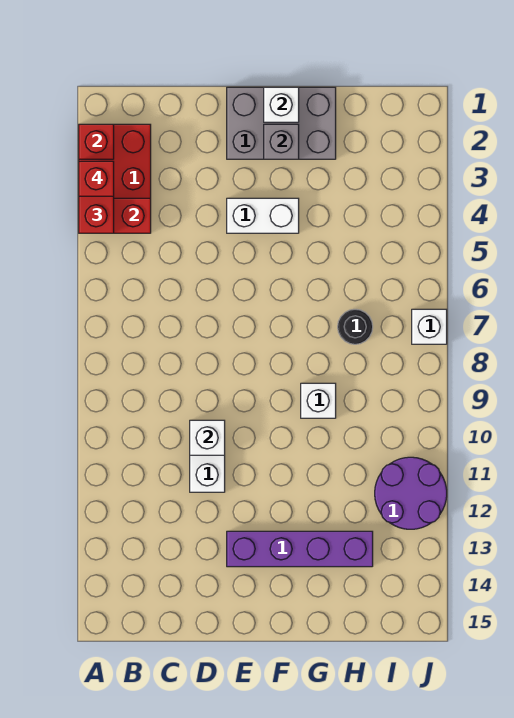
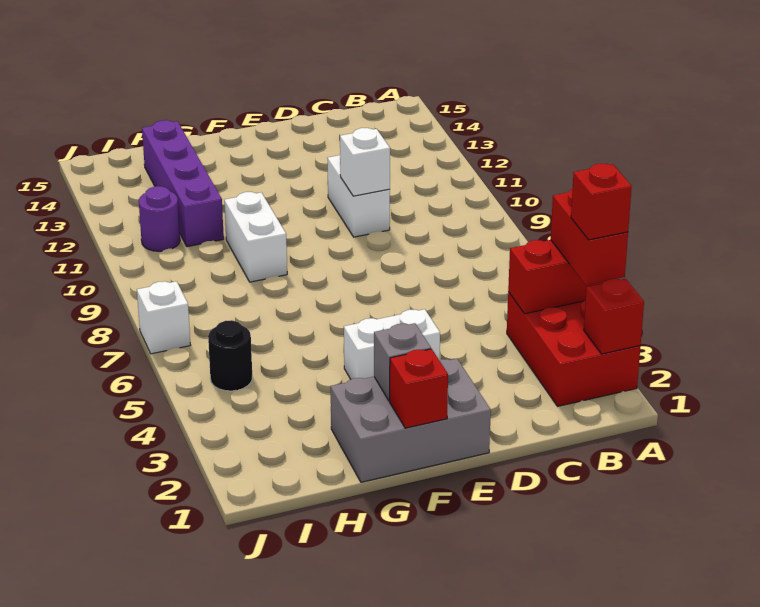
purple brick E13:H13 level 1 -> purple brick H11:H14 level 1
white brick F1 level 2 -> red brick F1 level 2
white brick G9 level 1 -> white brick G9:G10 level 1
black round brick H7 level 1 -> black round brick I5 level 1
purple round brick I11:J12 level 1 -> purple round brick I11 level 1

